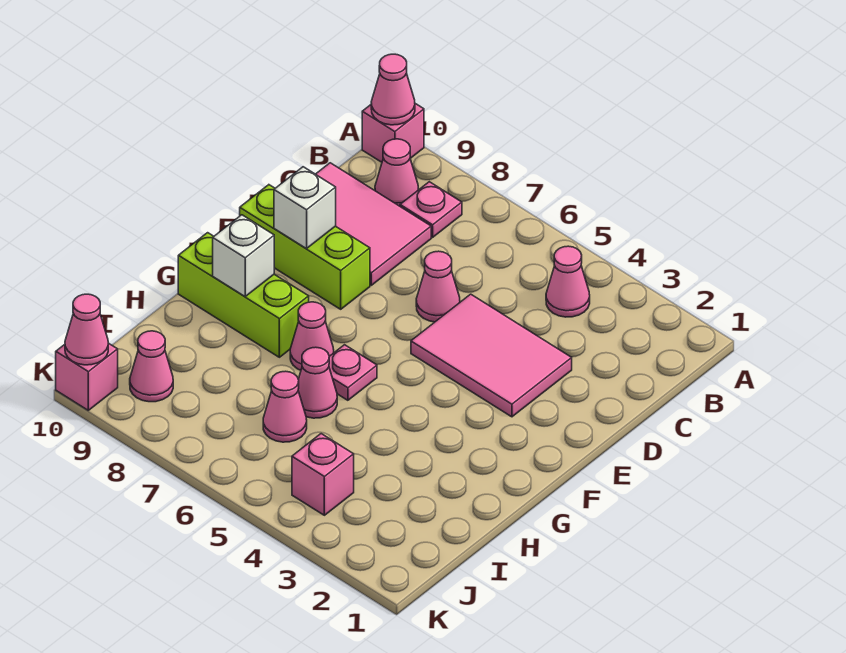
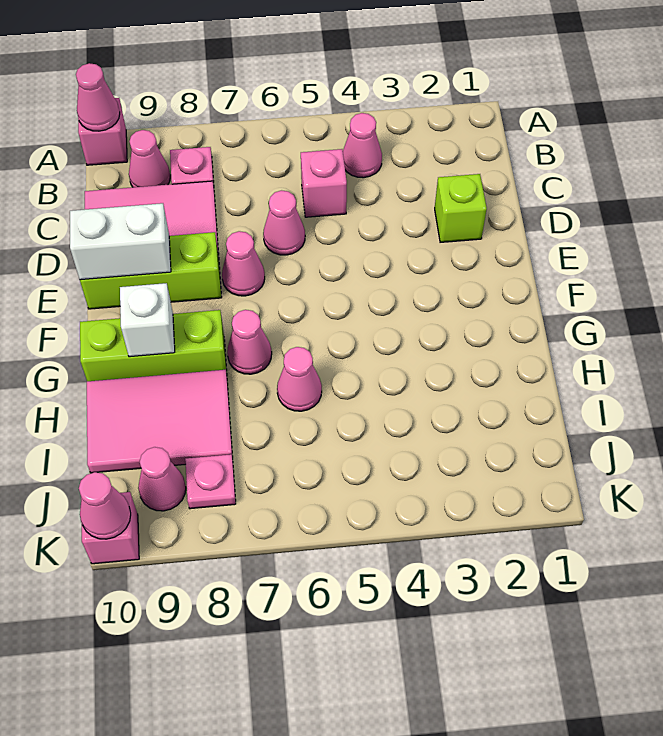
none -> lime brick D2 level 1
pink tile D3:E5 level 1 -> pink tile H8:I10 level 1
white brick E9 level 2 -> white brick E9:E10 level 2
pink plate G6 level 1 -> pink plate J8 level 1
pink cone I6 level 1 -> pink cone E7 level 1
pink brick J4 level 1 -> pink brick C5 level 1

